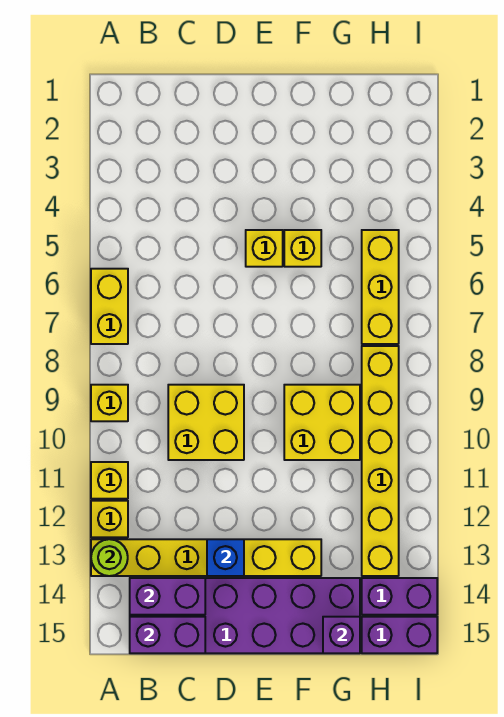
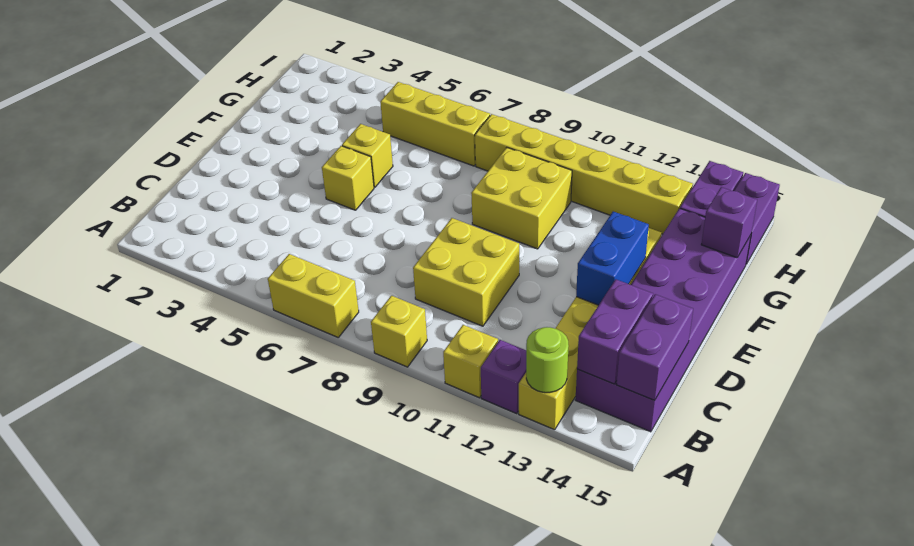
yellow brick A12 level 1 -> purple brick A12 level 1
blue brick D13 level 2 -> blue brick D13:E13 level 2

